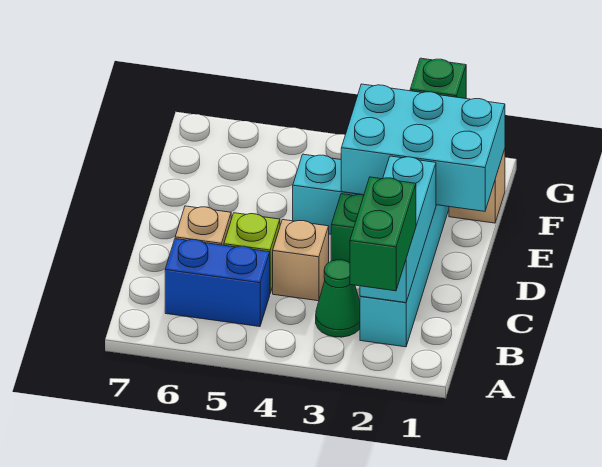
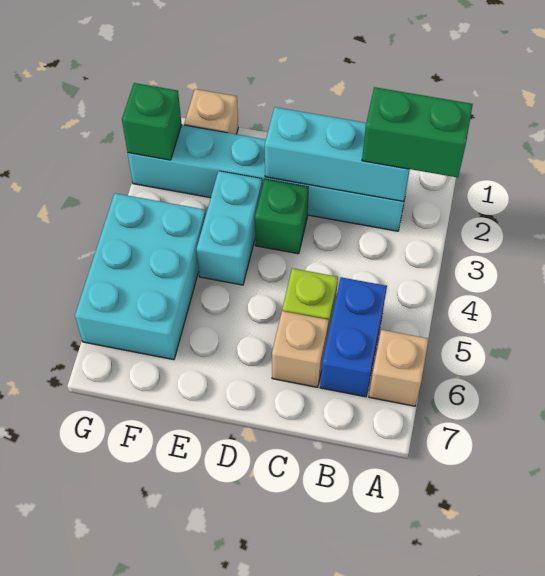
green cone B3 level 1 -> none
tan brick C4 level 1 -> tan brick A6 level 1
cyan brick E1:F3 level 2 -> cyan brick F4:G6 level 1

